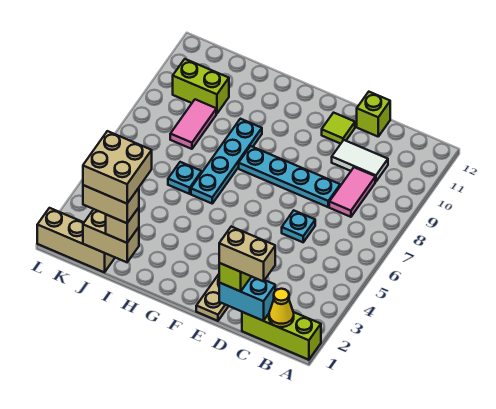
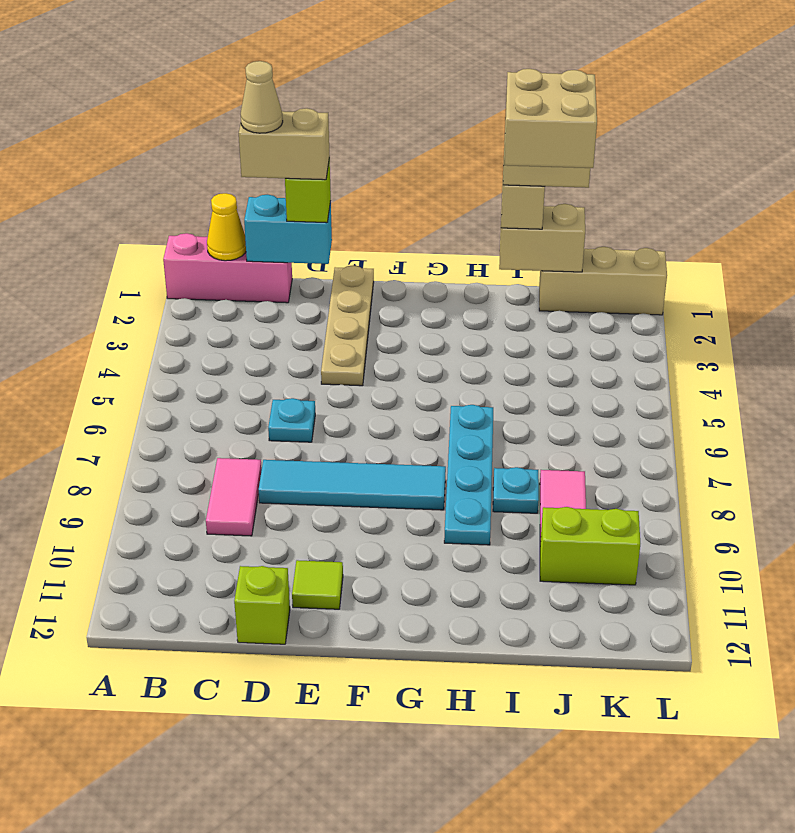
lime brick A1:C1 level 1 -> pink brick A1:C1 level 1
none -> tan cone C1 level 5
white tile C10:D10 level 1 -> none
cyan plate D8:G8 level 1 -> cyan tile D8:G8 level 1
cyan plate I6 level 1 -> cyan plate I8 level 1

